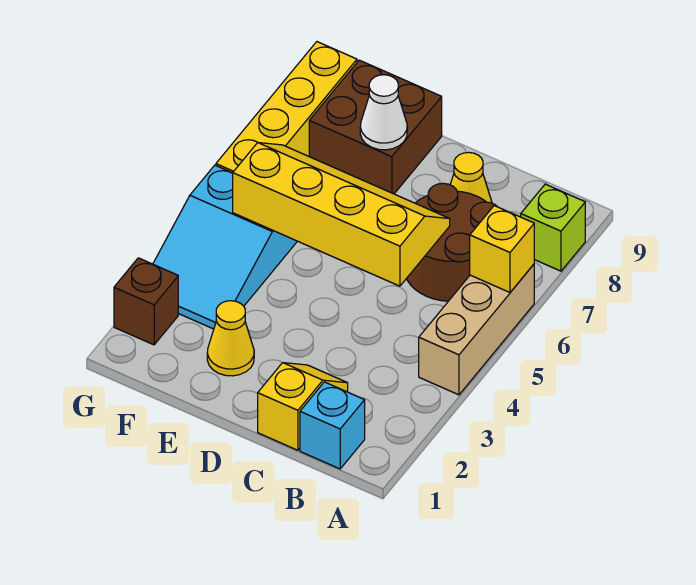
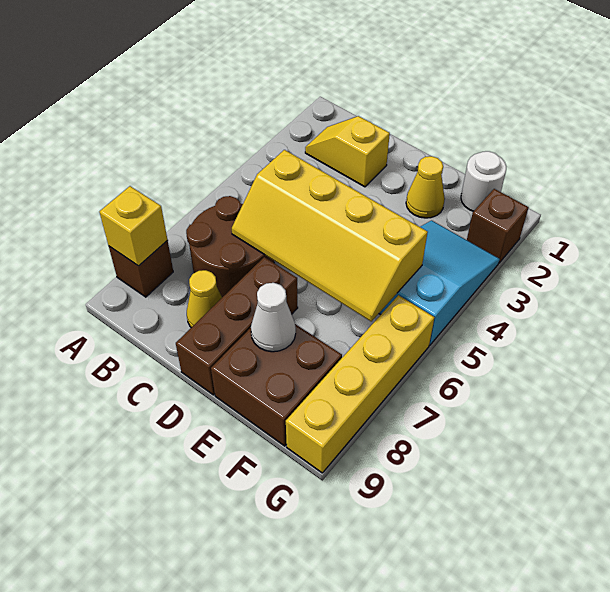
tan brick A4:A6 level 1 -> none
yellow brick A6 level 2 -> yellow brick A8 level 2
lime brick A8 level 1 -> brown brick A8 level 1
cyan brick B1 level 1 -> none
yellow slope C1:C2 level 1 top 1 -> yellow slope B2:C2 level 1 top C
none -> brown brick D7:D9 level 1
none -> white round brick F1 level 1

